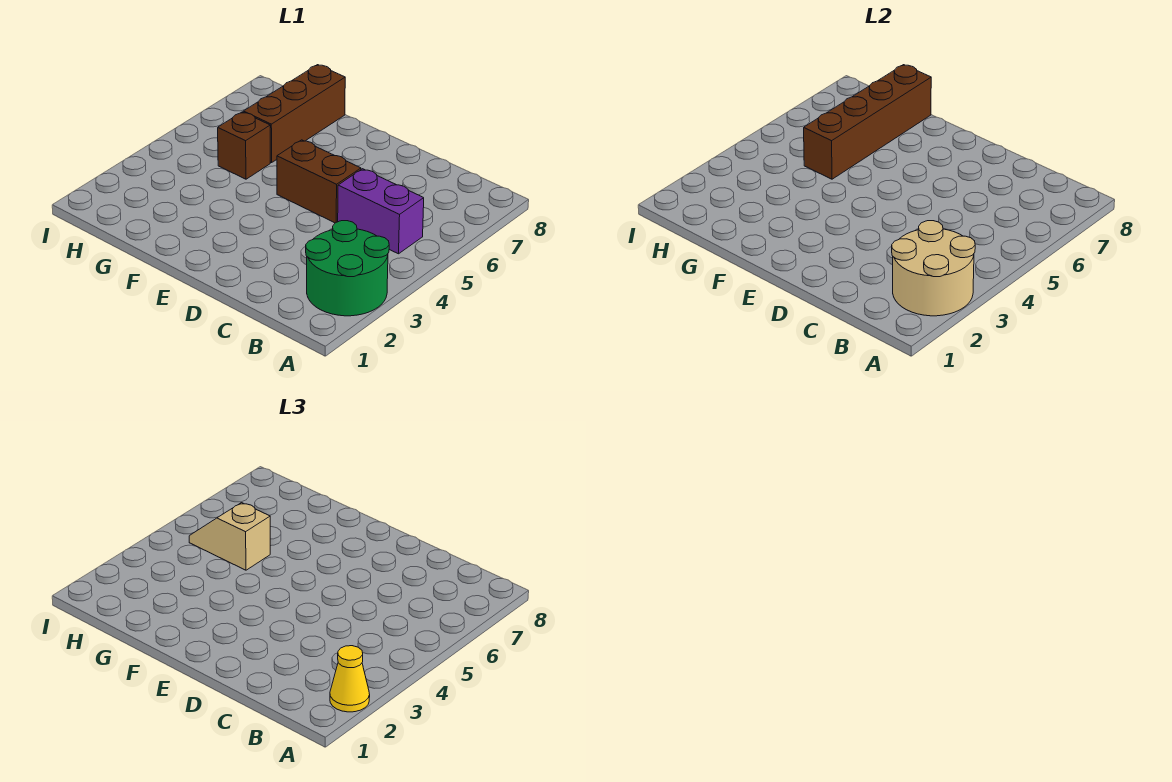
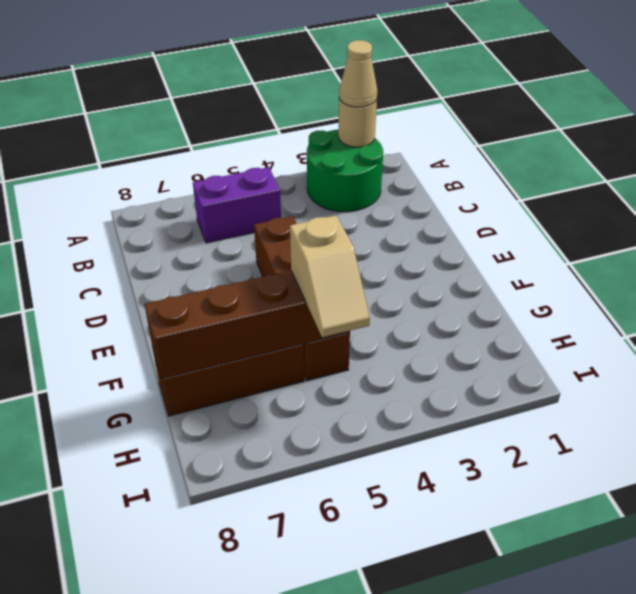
tan round brick A2:B3 level 2 -> tan round brick A2 level 2
yellow cone A2 level 3 -> tan cone A2 level 3
purple brick B5:C5 level 1 -> purple brick B5:B6 level 1

